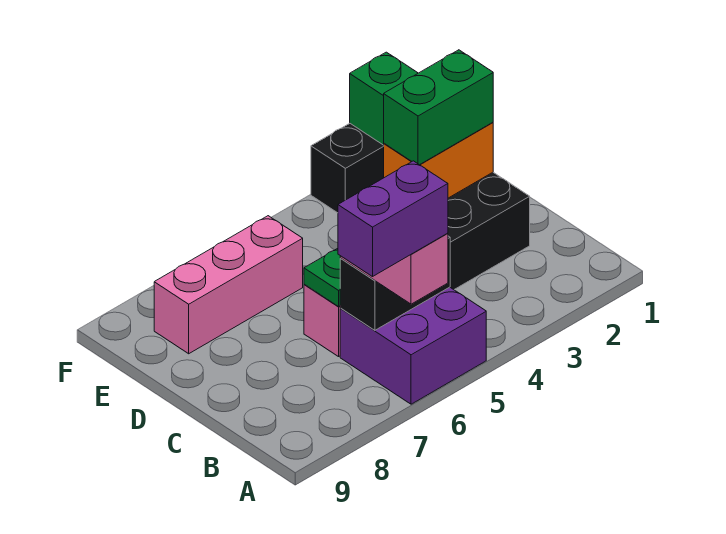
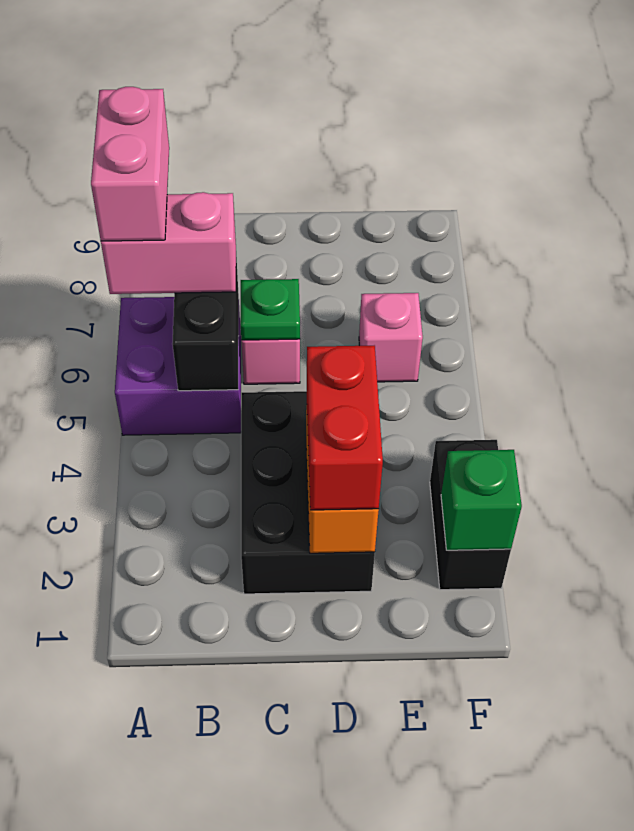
purple brick A6:A7 level 4 -> pink brick A6:A7 level 4
green brick D2:D3 level 3 -> red brick D2:D3 level 3
pink brick E6:E8 level 1 -> pink brick E6 level 1

